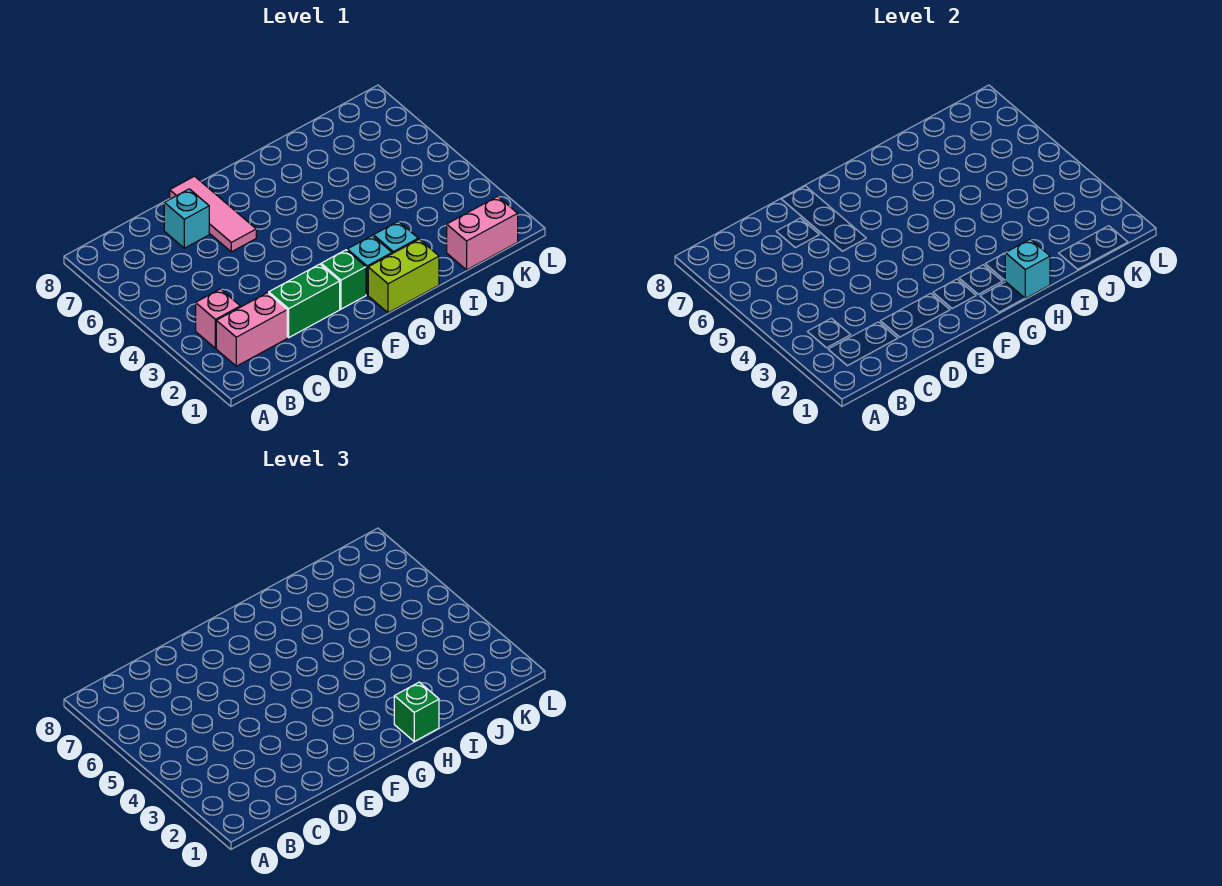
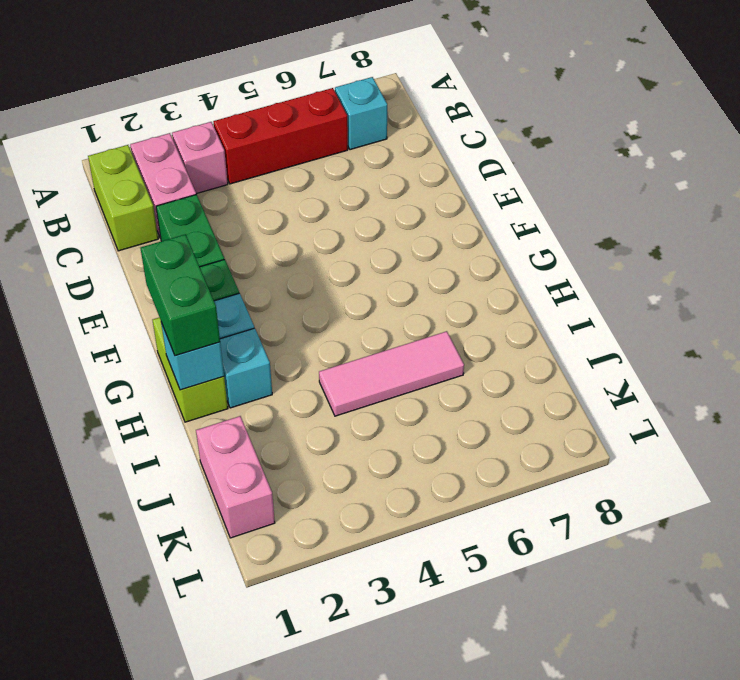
none -> lime brick B1:C1 level 1
none -> red brick B4:B6 level 1
cyan brick D7 level 1 -> cyan brick B7 level 1
pink tile E6:E8 level 1 -> pink tile I4:I6 level 1
green brick H1 level 3 -> green brick G1:H1 level 3

